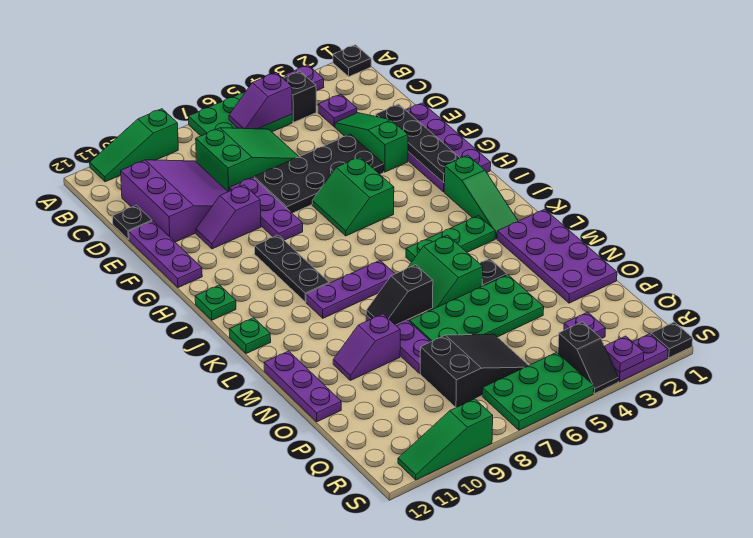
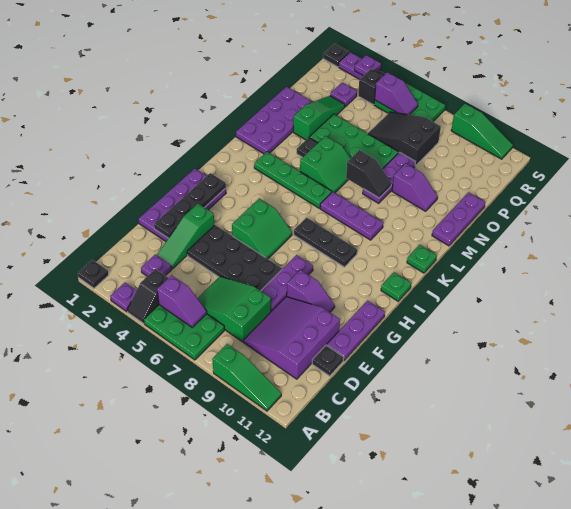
black plate H9:J9 level 1 -> black plate I7:I9 level 1
green slope I2:K2 level 1 top I -> green slope N3:P3 level 1 top N
green plate K3:K5 level 1 -> green plate K3:K6 level 1
none -> purple slope R5:R6 level 2 top 5

